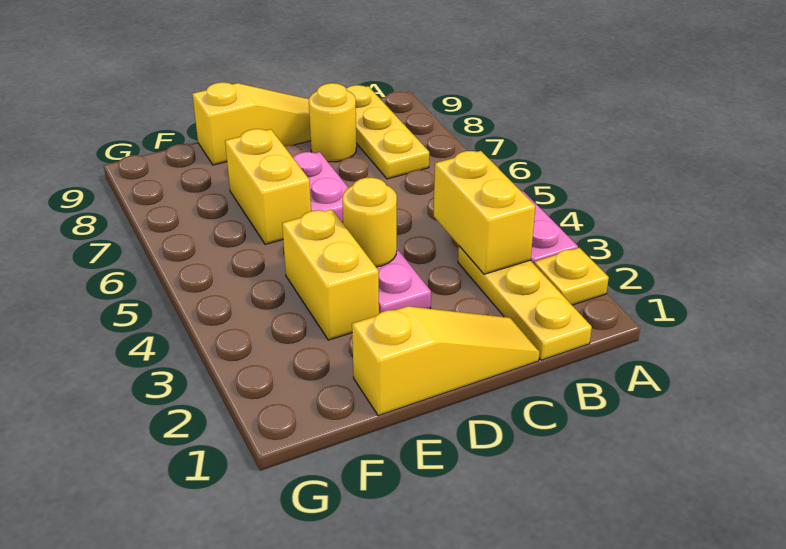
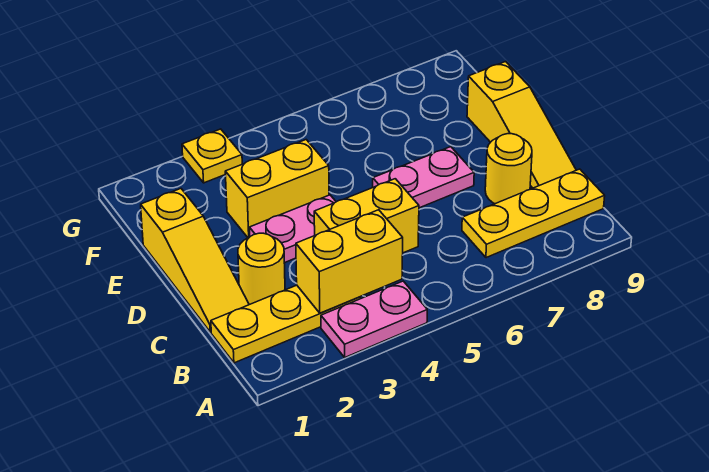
yellow plate A2 level 1 -> yellow plate G3 level 1
yellow round brick D4 level 2 -> yellow round brick C2 level 1
yellow brick E6:E7 level 1 -> yellow brick C4:C5 level 1

